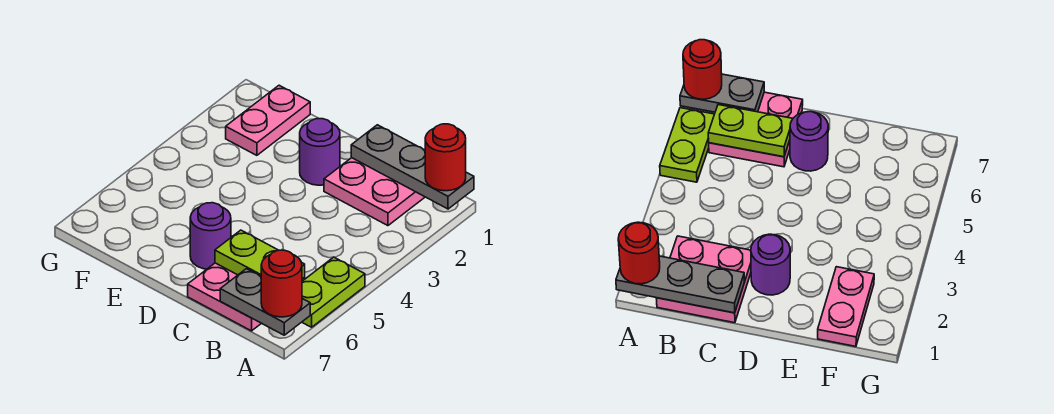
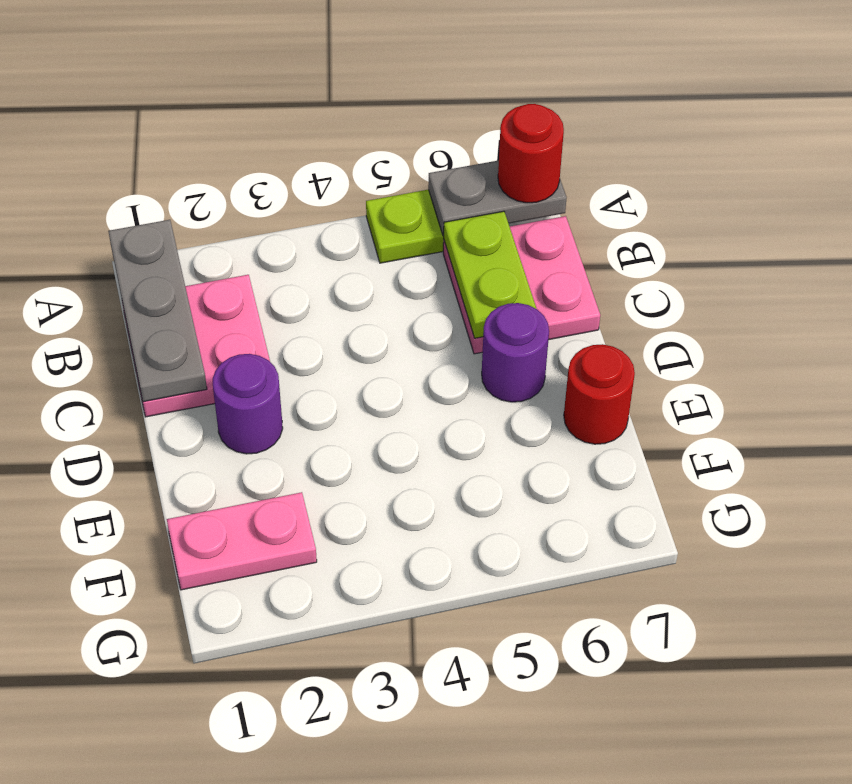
red round brick A1 level 3 -> red round brick E7 level 1
grey plate A7:B7 level 2 -> grey plate A6:A7 level 2

